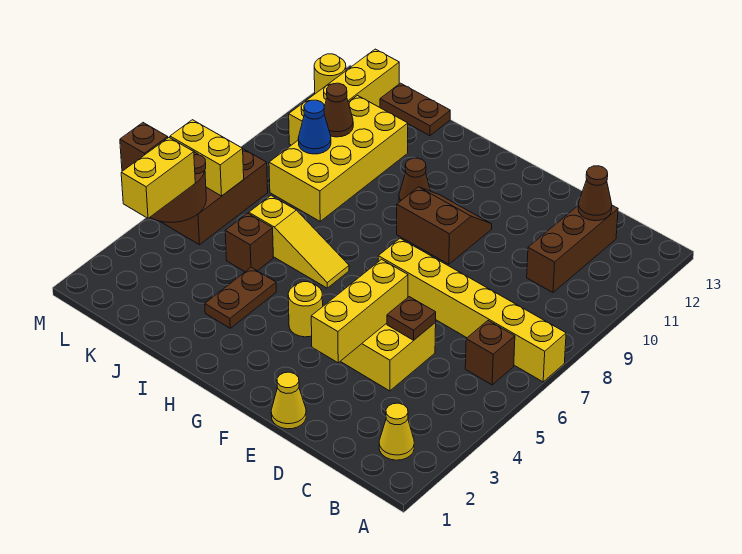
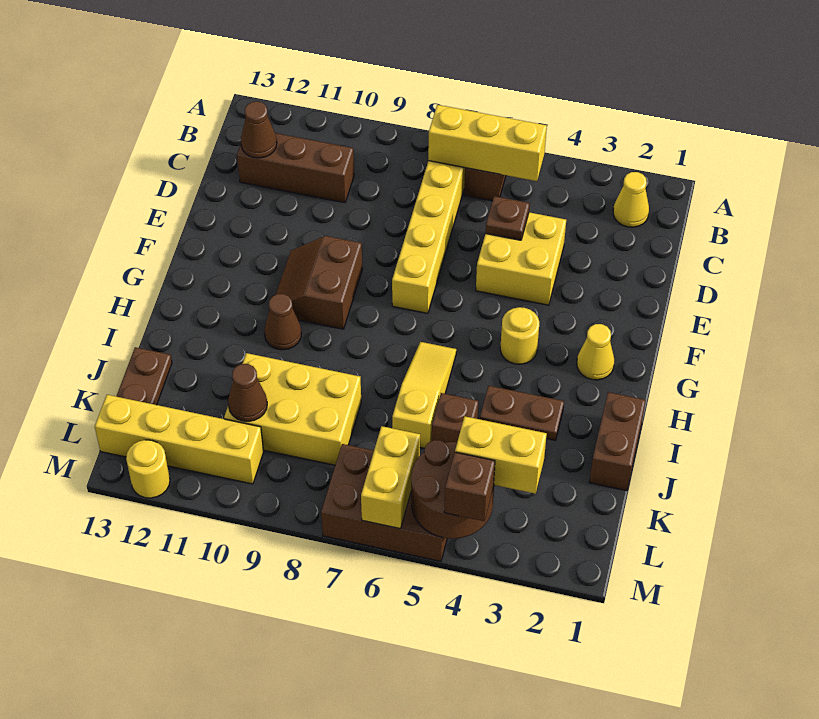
yellow cone E1 level 1 -> yellow cone G2 level 1
yellow brick E3:E5 level 2 -> yellow brick B5:B7 level 2
none -> brown brick I1:J1 level 1
yellow brick J8:K11 level 1 -> yellow brick J8:K10 level 1
blue cone K9 level 2 -> none

